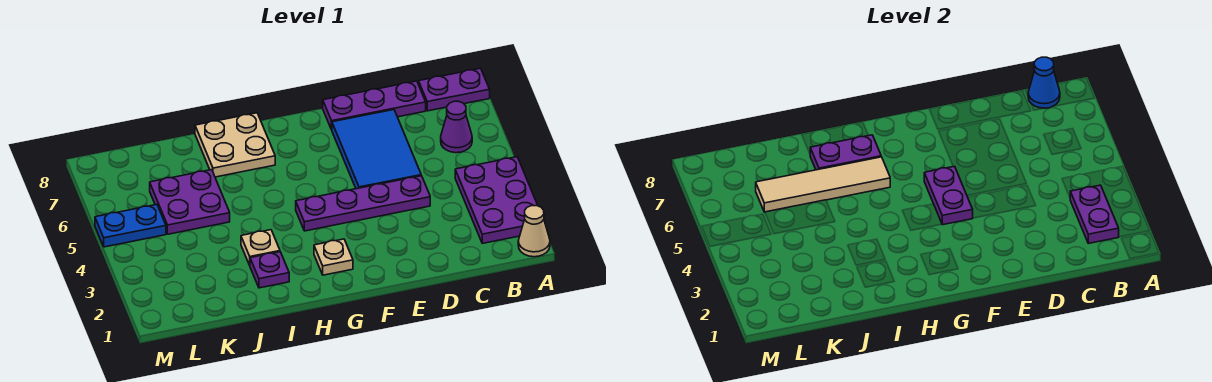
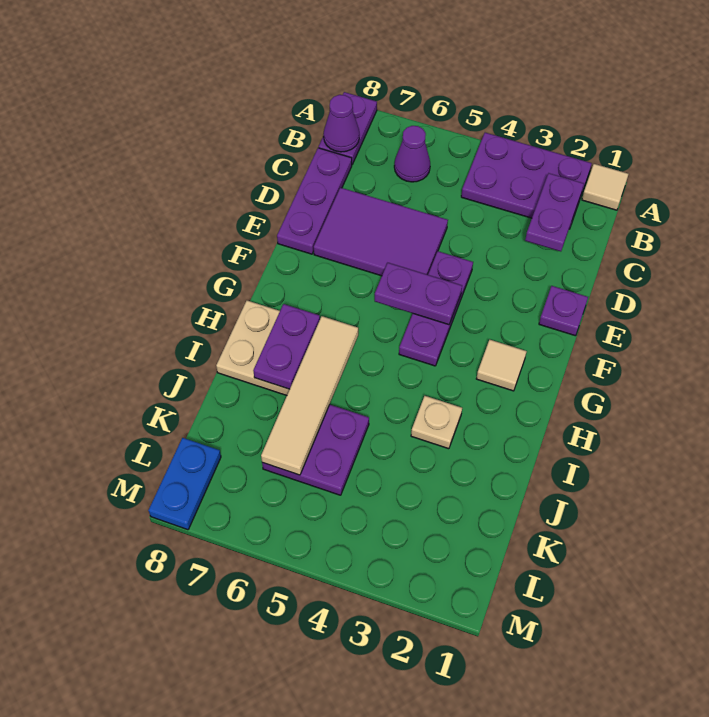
tan cone A1 level 1 -> tan tile A1 level 1
purple plate B2:B3 level 2 -> purple plate B2:C2 level 2
blue cone B8 level 2 -> purple cone B8 level 2
purple plate D4:G4 level 1 -> purple plate E4:G4 level 1
blue tile D5:E7 level 1 -> purple tile D5:E7 level 1
tan plate G2 level 1 -> tan tile G2 level 1
purple plate I2 level 1 -> purple plate E1 level 1
blue plate L5:M5 level 1 -> blue plate L8:M8 level 1

